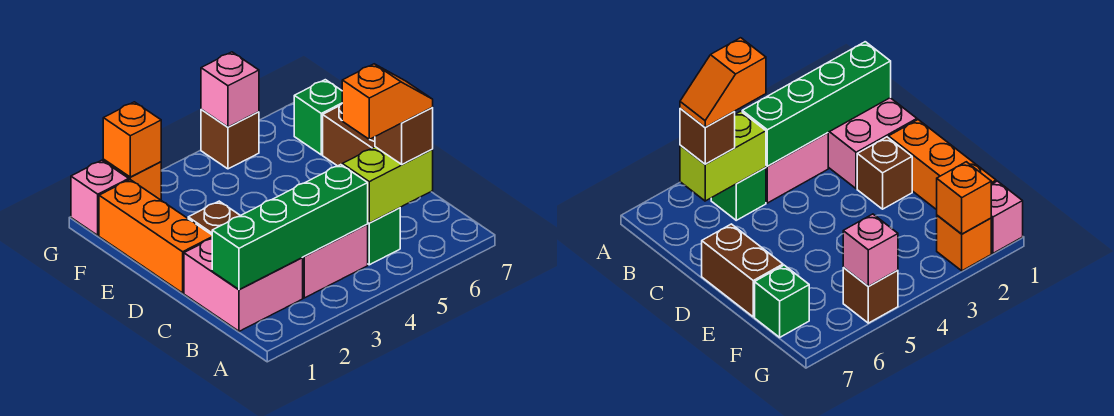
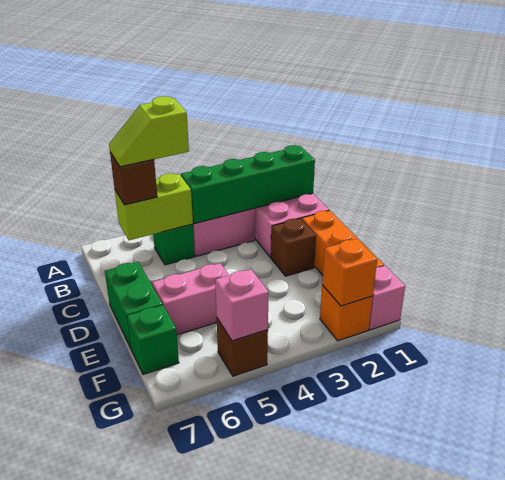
orange slope B5:B6 level 4 top 5 -> lime slope B5:B6 level 4 top 5
brown brick D7:E7 level 1 -> green brick D7:E7 level 1
none -> pink brick E5:E6 level 1

